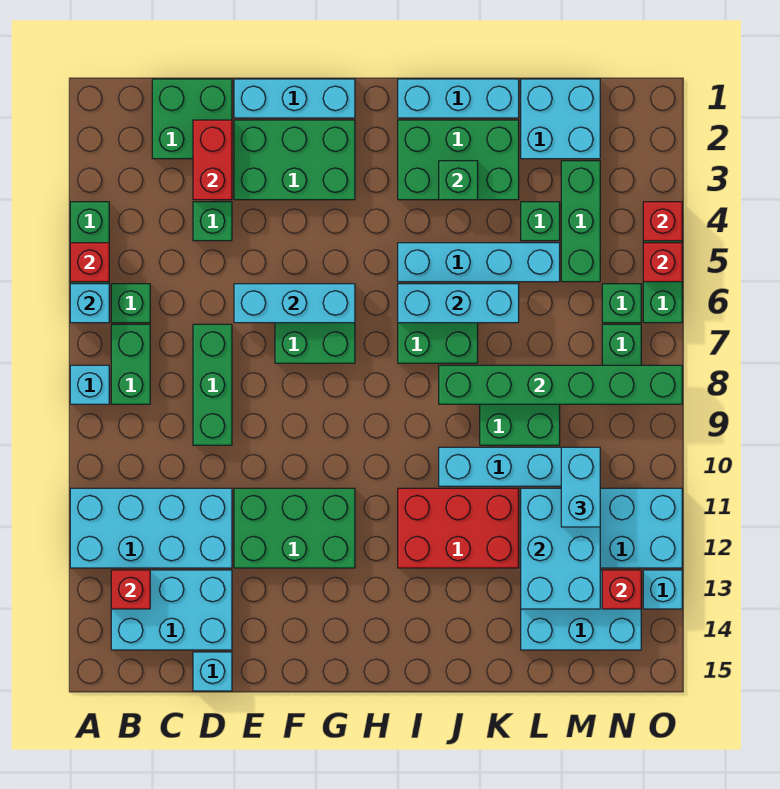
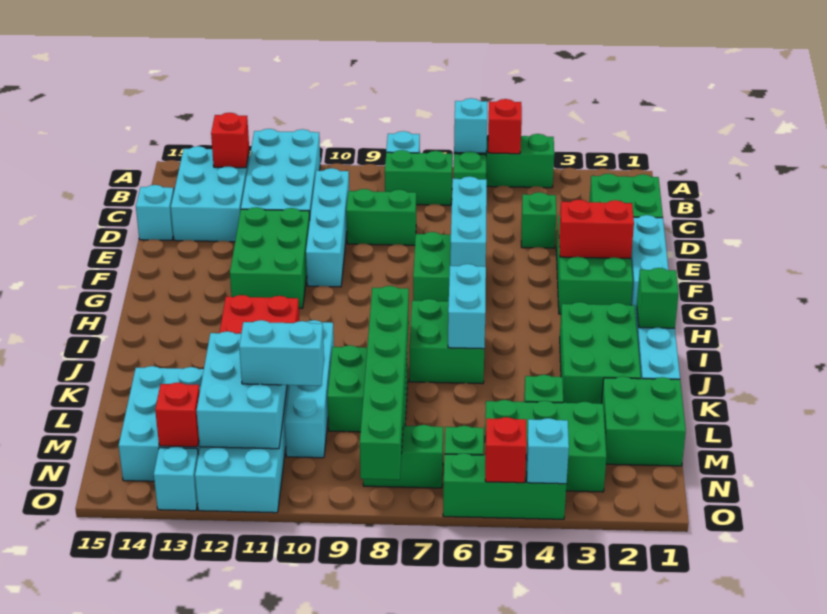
red brick D2:D3 level 2 -> red brick F2:F3 level 2
green brick D7:D9 level 1 -> green brick D8:D9 level 1
cyan brick I5:L5 level 1 -> cyan brick C10:F10 level 1
cyan brick I6:K6 level 2 -> cyan brick I6:J6 level 2
green brick J3 level 2 -> green brick I1 level 2
cyan brick L1:M2 level 1 -> green brick L1:M2 level 1
cyan brick L11:M13 level 2 -> cyan brick L11:N12 level 2
green brick M3:M5 level 1 -> green brick M3:N5 level 1
red brick O4 level 2 -> cyan brick O4 level 2

